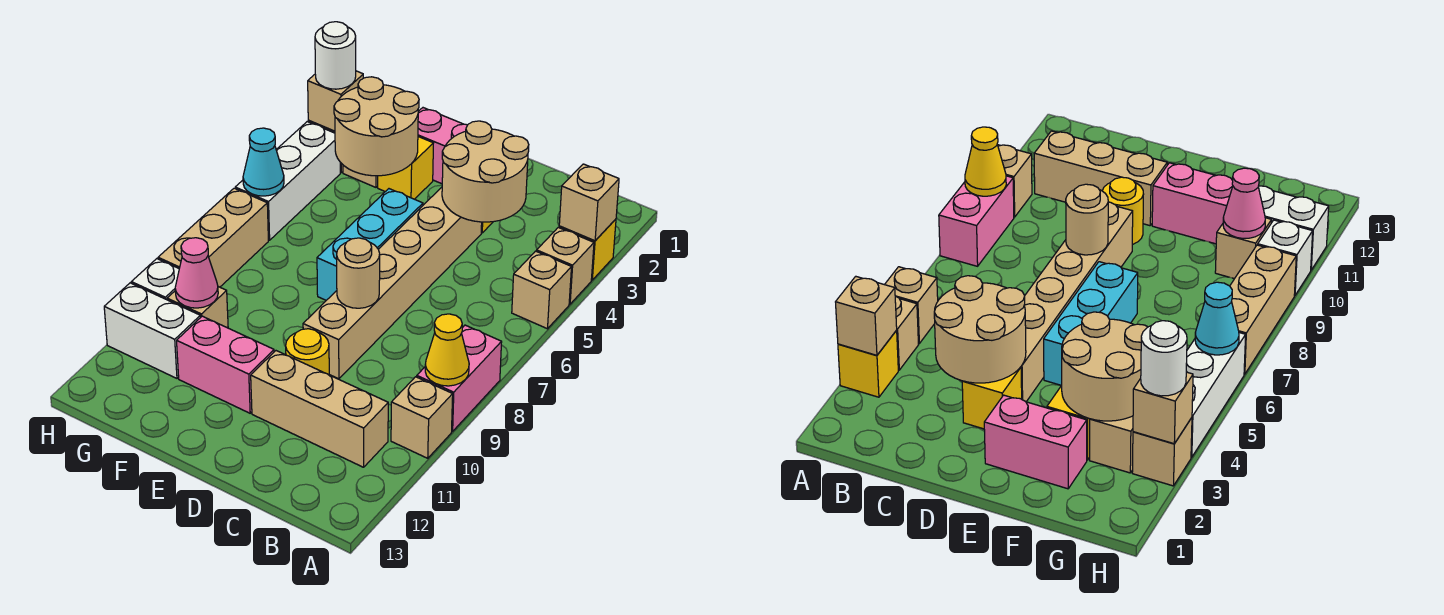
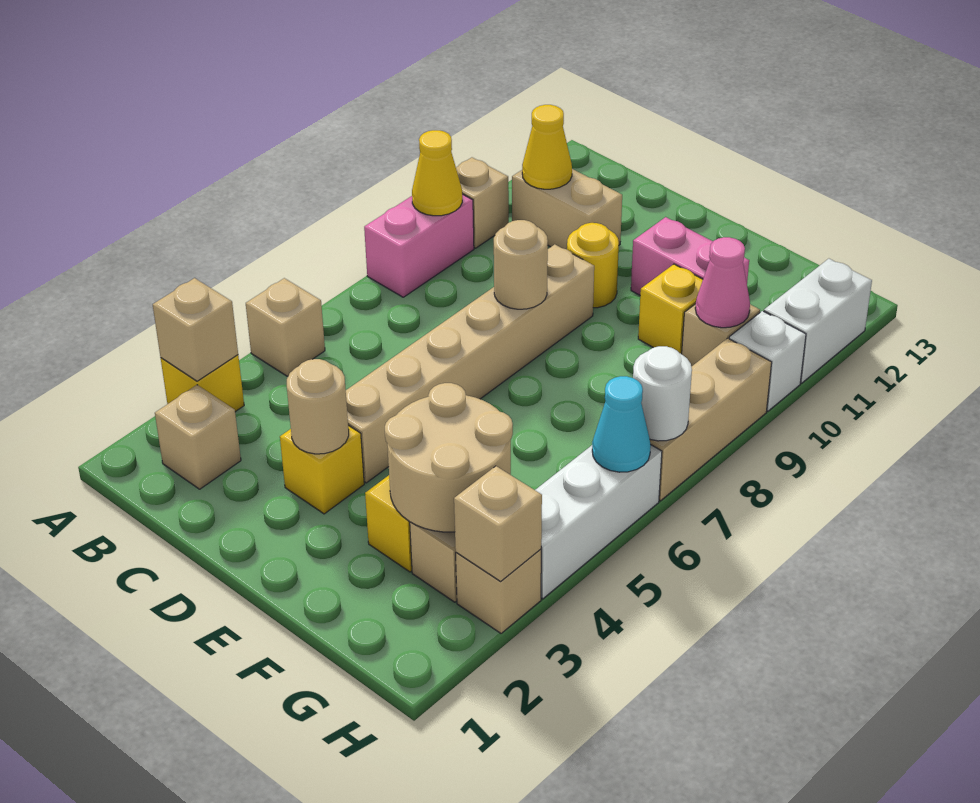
tan brick A4 level 1 -> tan brick B2 level 1
tan brick B11:D11 level 1 -> tan brick B11:C11 level 1
none -> yellow cone B11 level 2
tan round brick C3:D4 level 2 -> tan round brick D3 level 2
pink brick E2:F2 level 1 -> none
cyan brick E5:E7 level 1 -> none
none -> yellow brick F10 level 1
white brick G11:H11 level 1 -> white brick H11:H12 level 1
white round brick H3 level 3 -> white round brick H7 level 2

